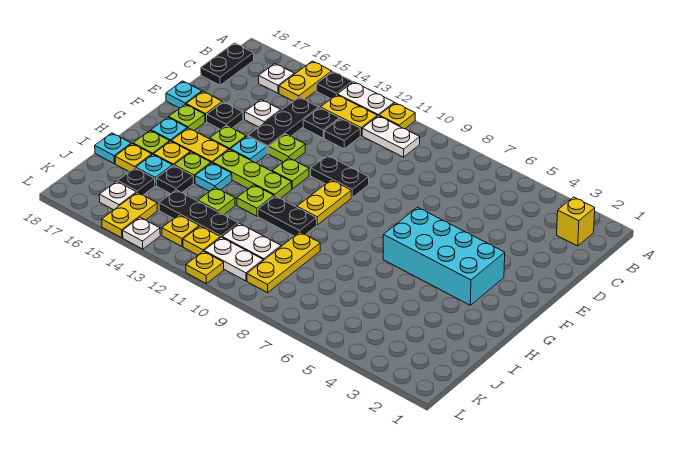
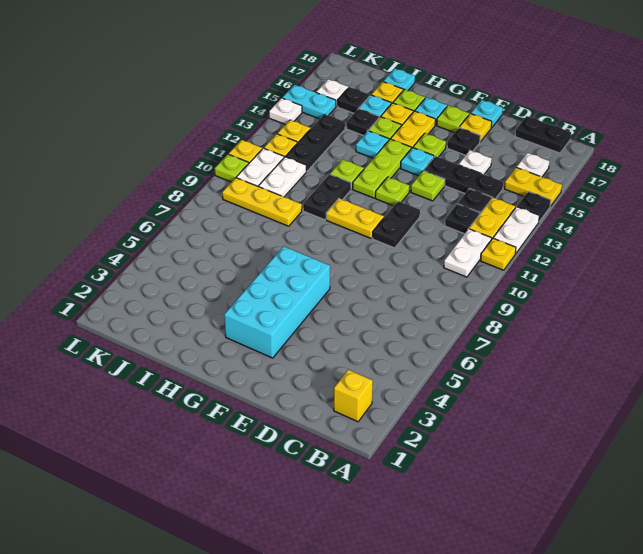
lime plate I13 level 1 -> lime plate L10 level 1
yellow plate K15:L15 level 1 -> cyan plate K15:L15 level 1

